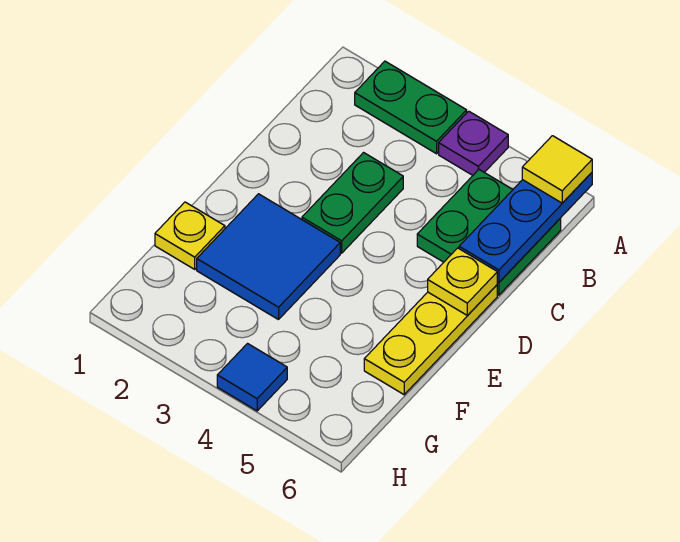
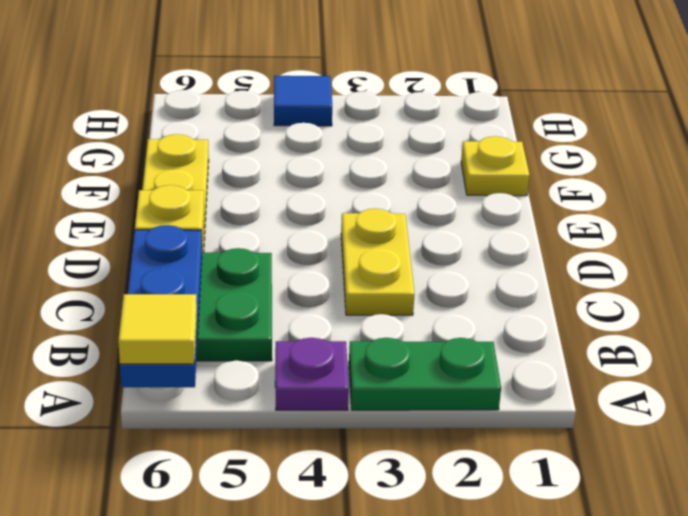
green plate C3:D3 level 1 -> yellow plate C3:D3 level 1
blue tile E2:F3 level 1 -> none

